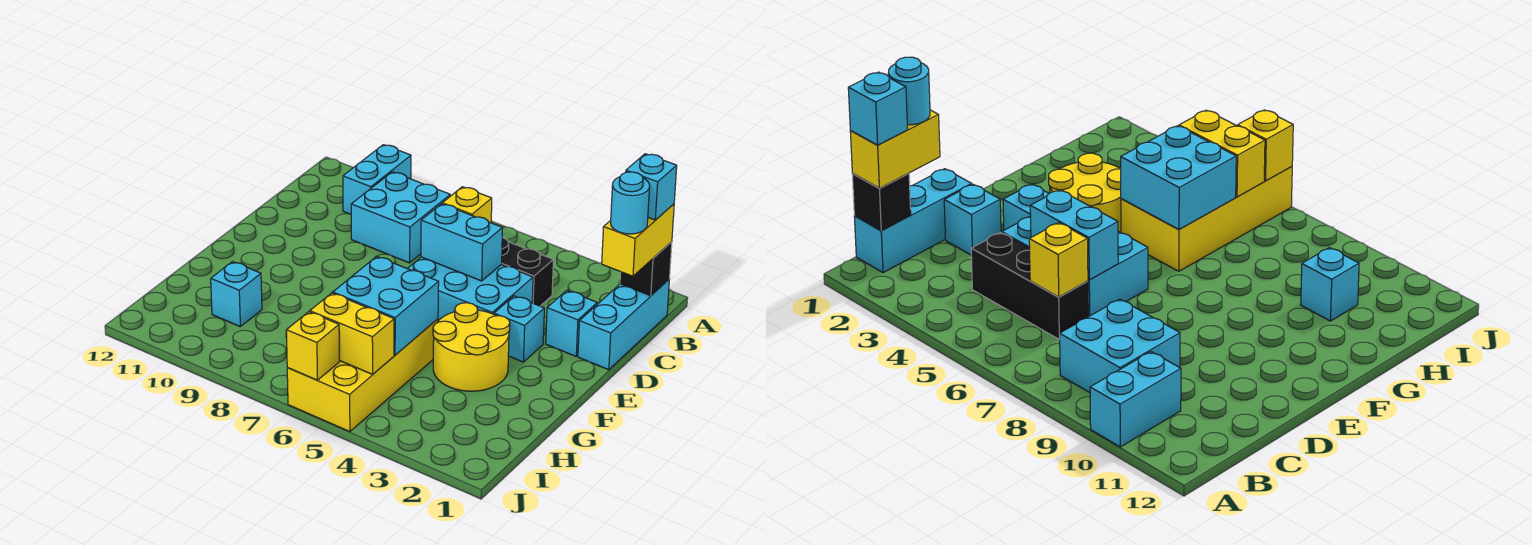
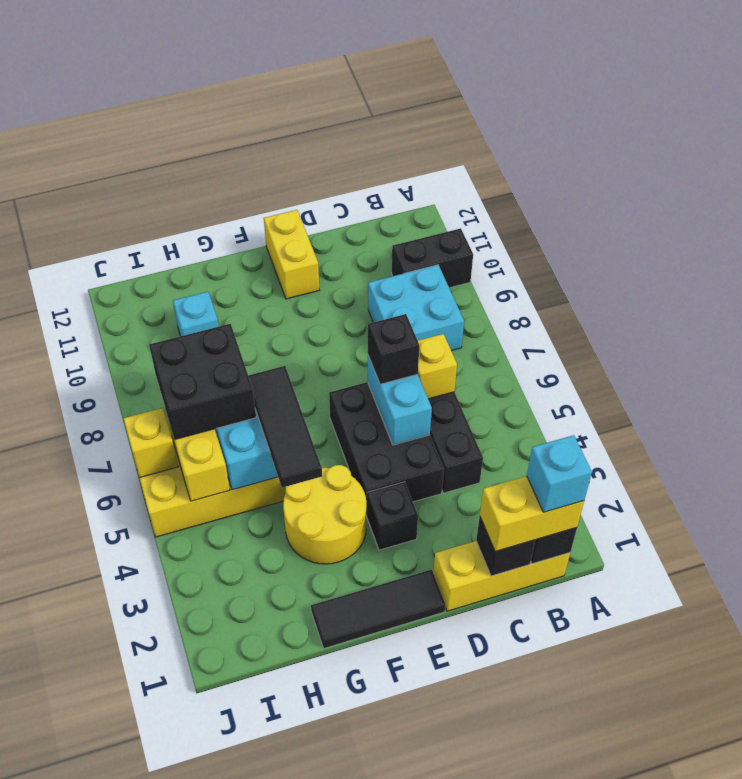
cyan brick A10:B10 level 1 -> black brick A10:B10 level 1
cyan brick B1:D1 level 1 -> yellow brick B1:D1 level 1
none -> black brick C1 level 2
cyan round brick C1 level 4 -> none
cyan brick D2 level 1 -> none
cyan brick D4:E6 level 1 -> black brick D4:E6 level 1
none -> black brick D6 level 3
none -> black tile E1:G1 level 1
cyan brick E3 level 1 -> black brick E3 level 1
none -> yellow brick E11:E12 level 1
none -> black tile G4:G6 level 3
none -> black brick H6:I7 level 3

